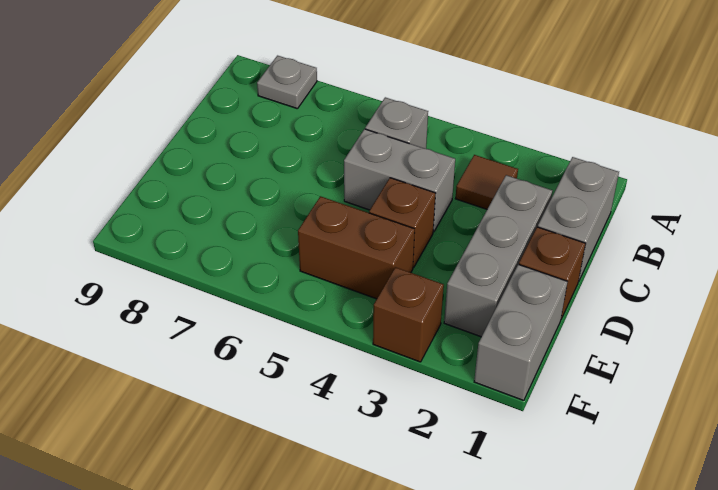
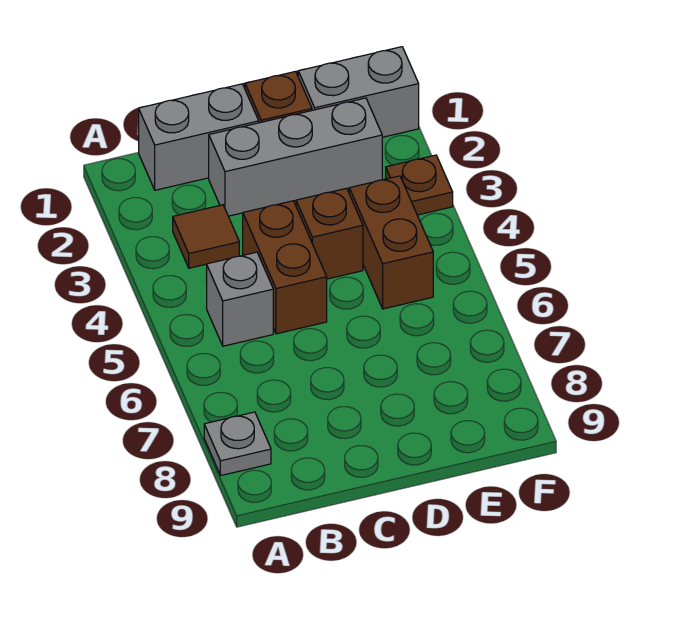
grey brick C4:C5 level 1 -> brown brick C4:C5 level 1
brown brick F3 level 1 -> brown plate F3 level 1

